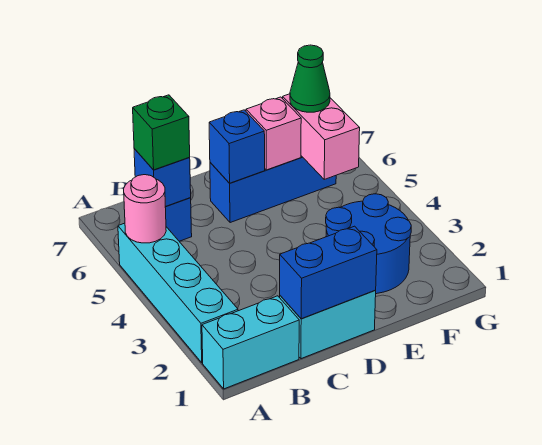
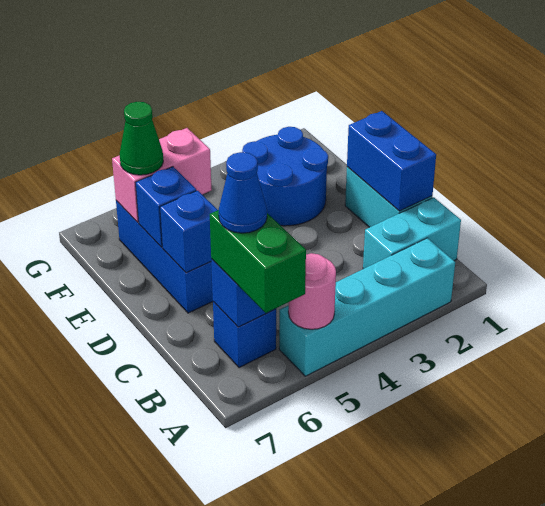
cyan brick A1:B1 level 1 -> cyan brick B1:B2 level 1
green brick B6 level 3 -> green brick A6:B6 level 3
none -> blue cone B6 level 4
pink brick E6 level 2 -> blue brick E6 level 2

